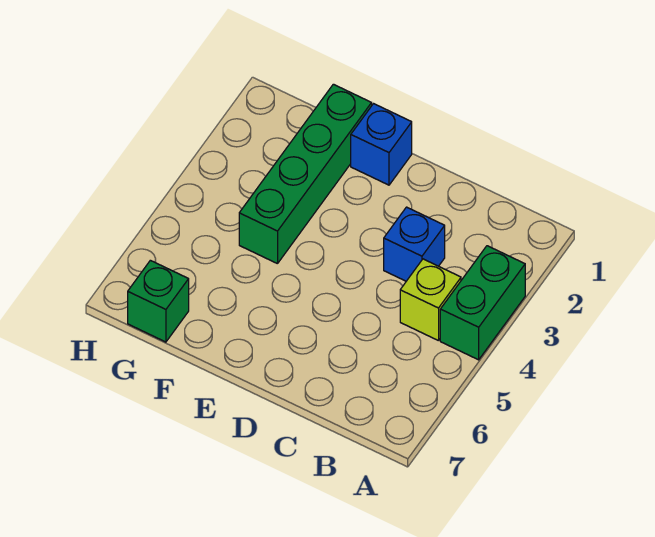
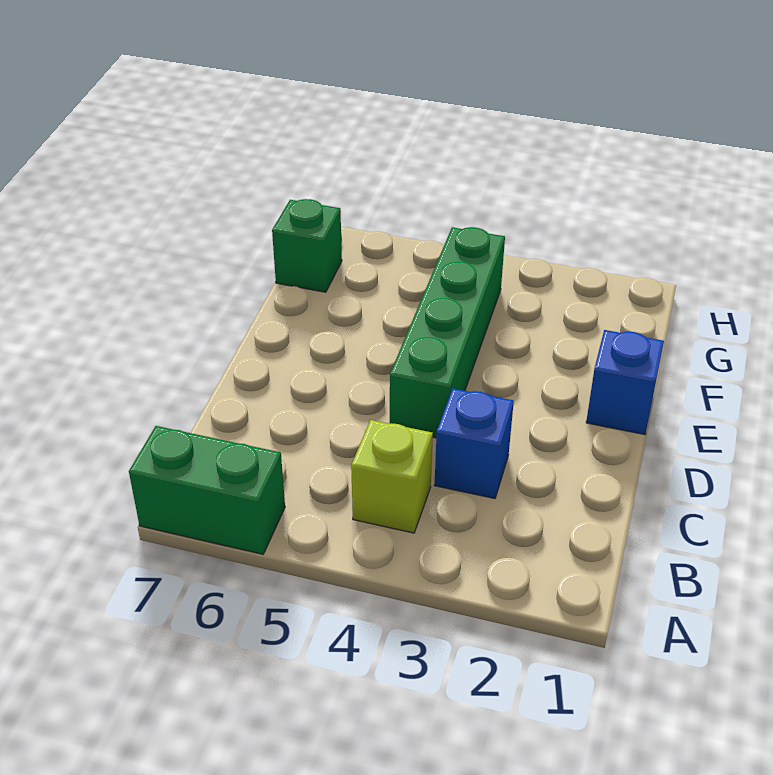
green brick A3:A4 level 1 -> green brick A6:A7 level 1
green brick F1:F4 level 1 -> green brick D4:G4 level 1

